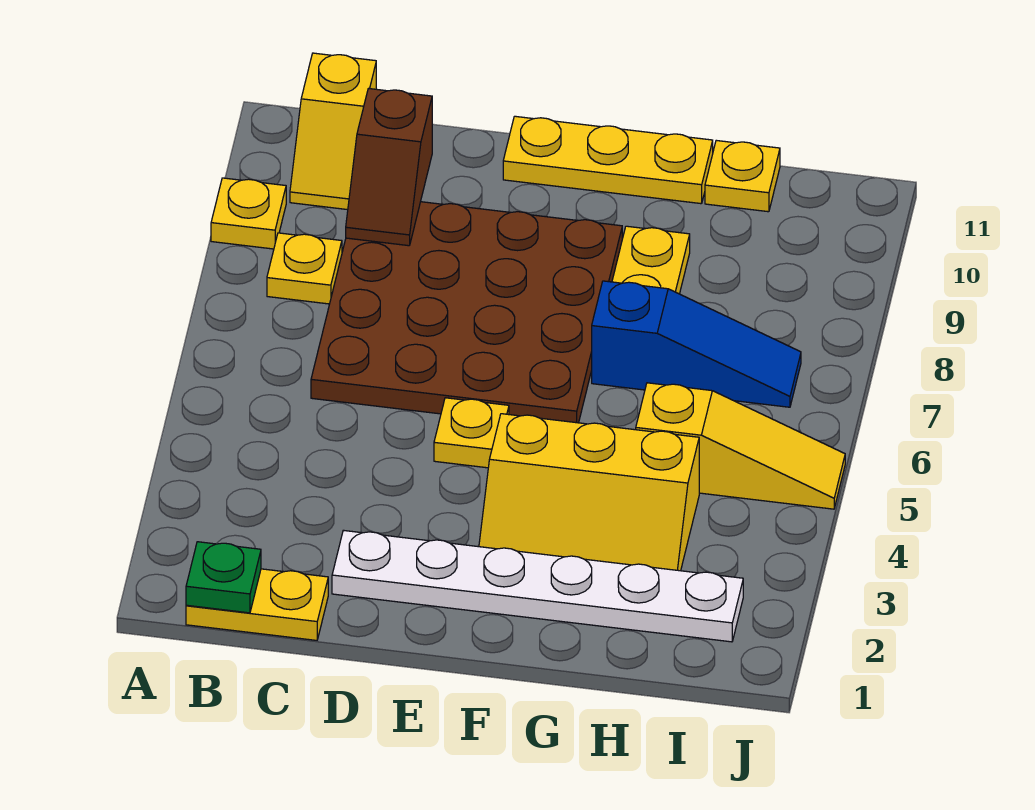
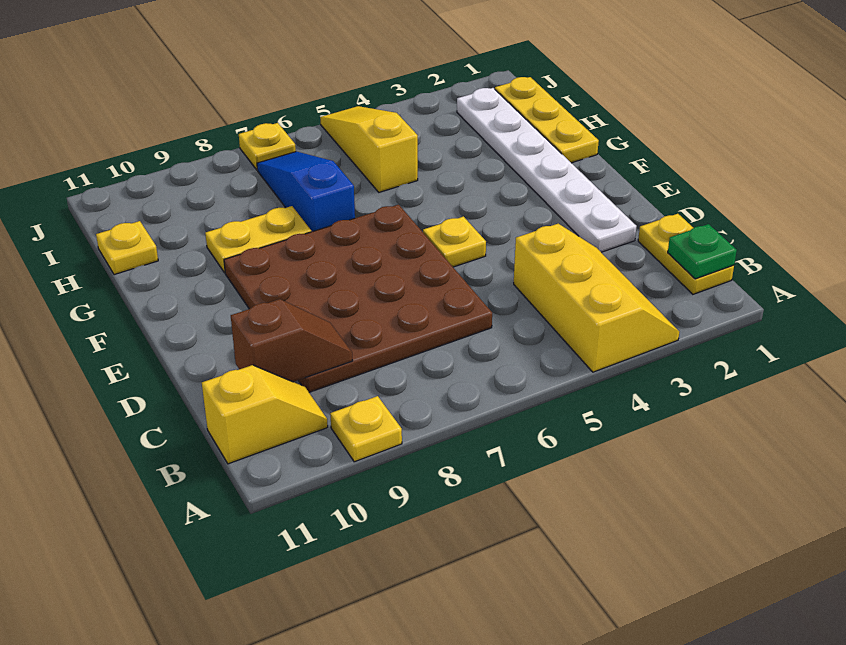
yellow plate B8 level 1 -> yellow plate J7 level 1
yellow plate E11:G11 level 1 -> yellow plate G1:I1 level 1
yellow slope F3:H4 level 1 top 4 -> yellow slope A3:C4 level 1 top 4

